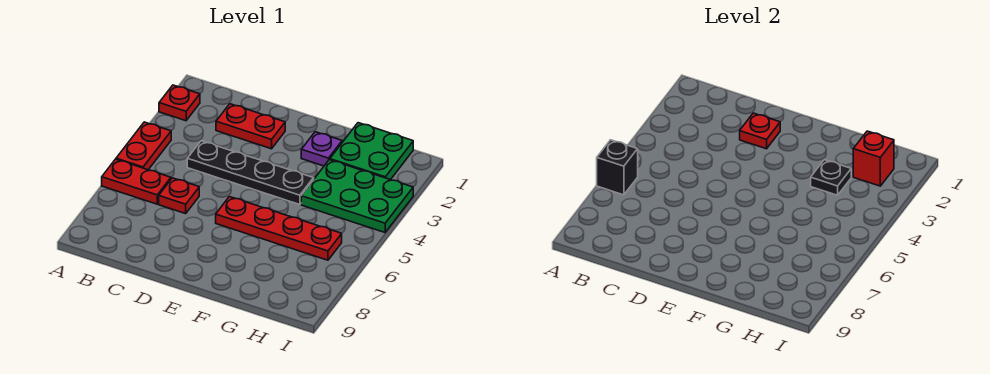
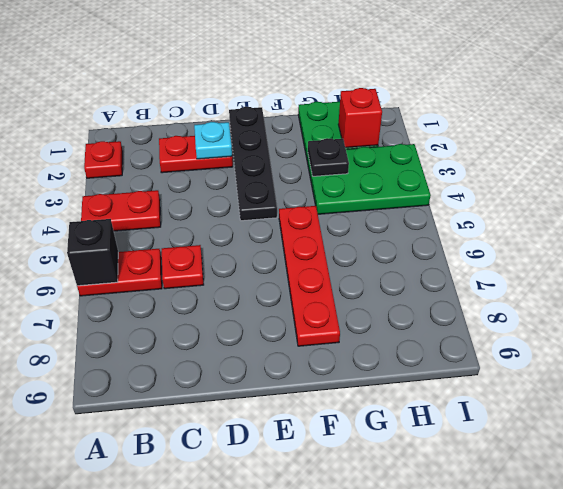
red plate A4:A5 level 1 -> red plate A4:B4 level 1
black plate C4:F4 level 1 -> black plate E1:E4 level 1
red plate D2 level 2 -> cyan plate D2 level 2
red plate E6:H6 level 1 -> red plate F5:F8 level 1
purple plate F2 level 1 -> none

